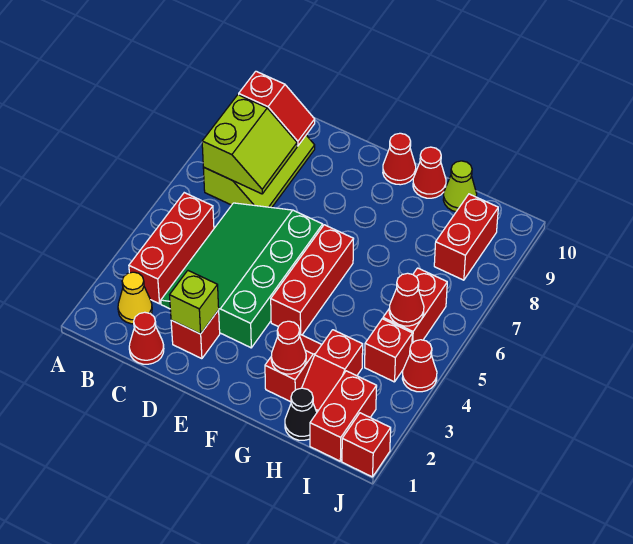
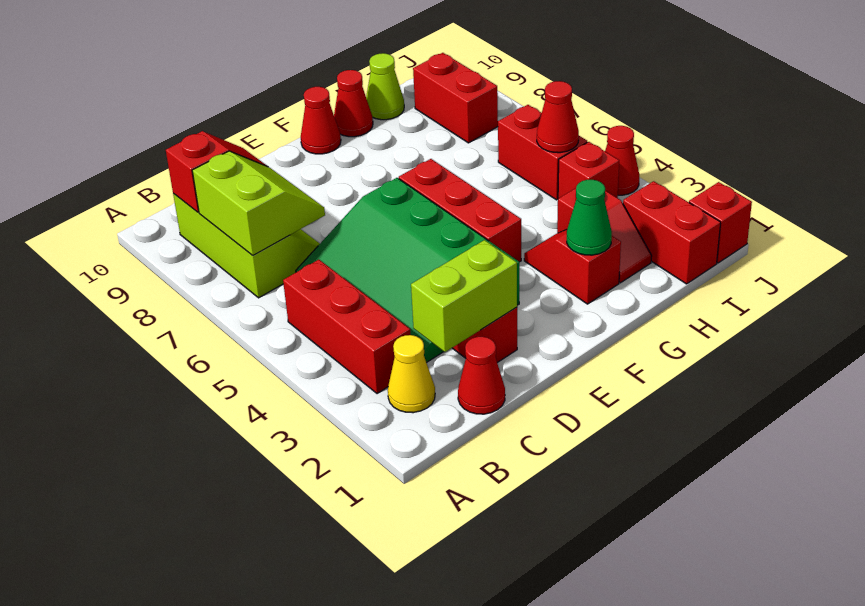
lime brick D2 level 2 -> lime brick C2:D2 level 2
red cone G2 level 2 -> green cone G2 level 2
black cone H1 level 1 -> none

